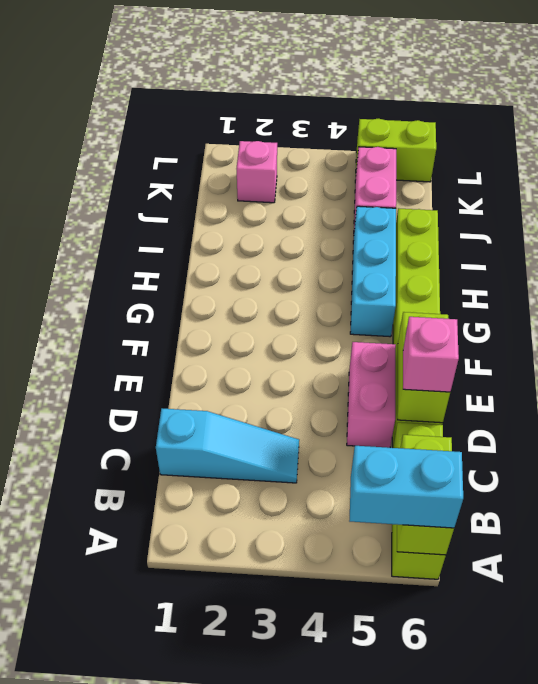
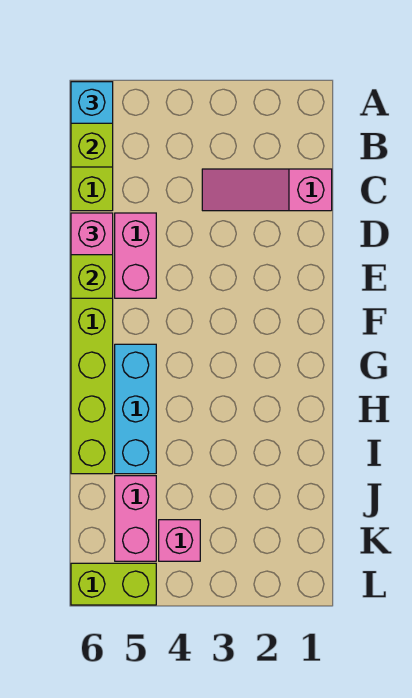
cyan brick A5:A6 level 3 -> cyan brick A6 level 3
cyan slope C1:C3 level 1 top 1 -> pink slope C1:C3 level 1 top 1
pink brick K2 level 1 -> pink brick K4 level 1

